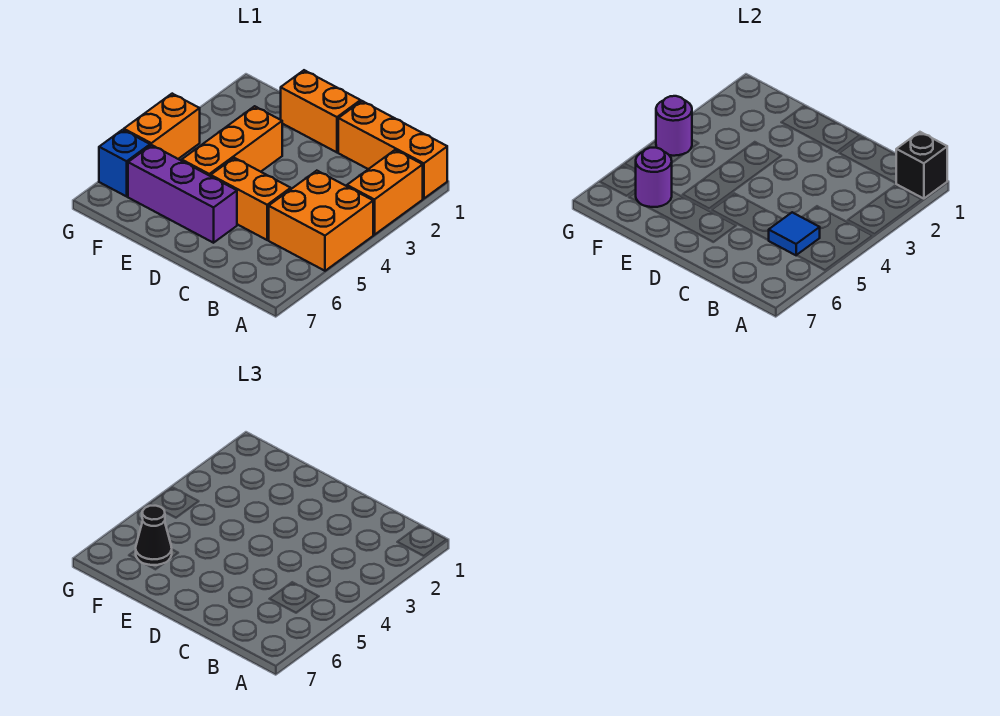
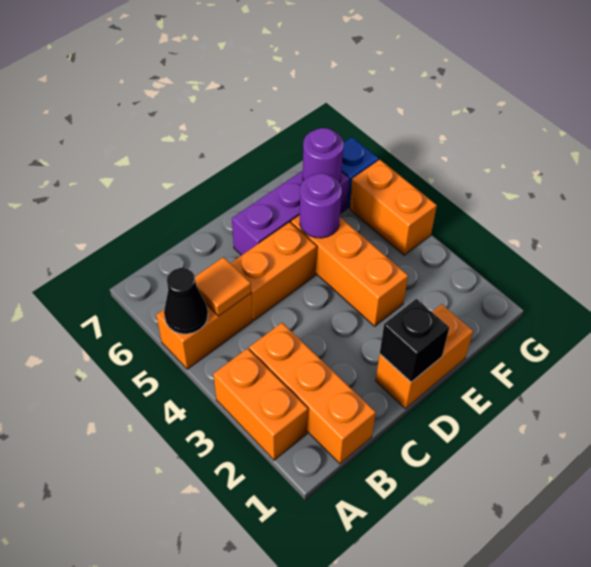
orange brick A1:C1 level 1 -> orange brick B1:B3 level 1
black brick A1 level 2 -> black brick D1 level 2
orange brick A4:B5 level 1 -> orange brick A5:B5 level 1
blue tile B5 level 2 -> orange tile B5 level 2
black cone F6 level 3 -> black cone A5 level 2
purple round brick G4 level 2 -> purple round brick E5 level 2

